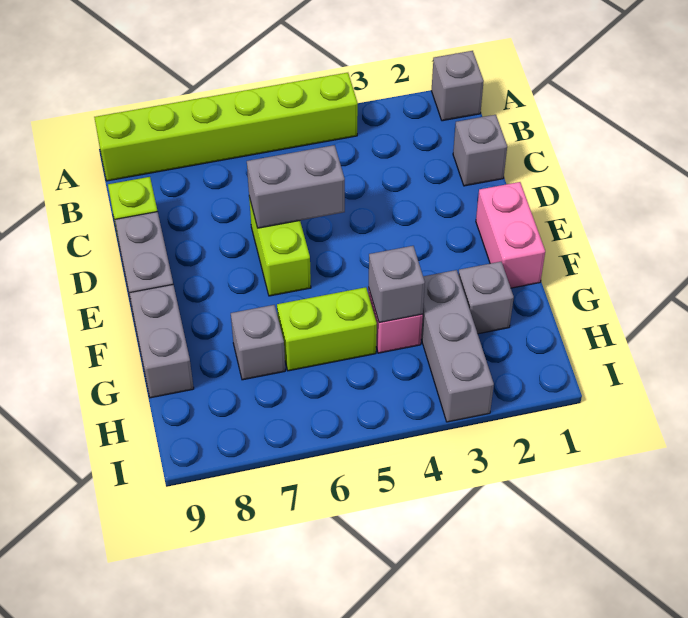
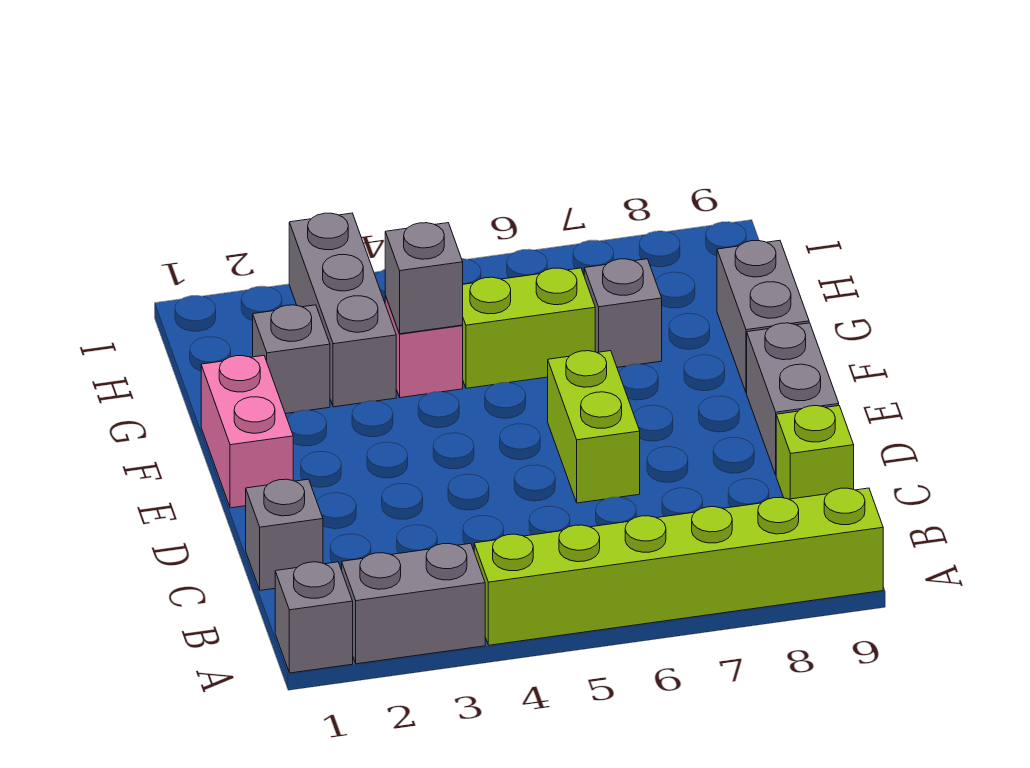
grey brick D5:D6 level 2 -> grey brick A2:A3 level 1

